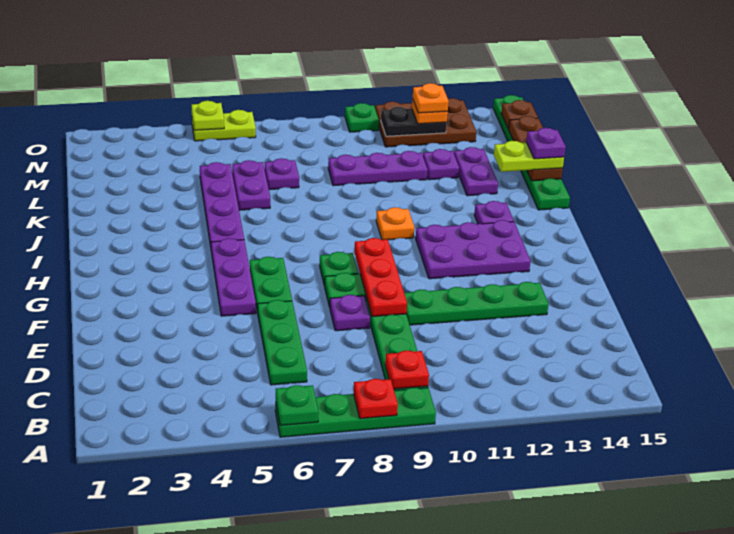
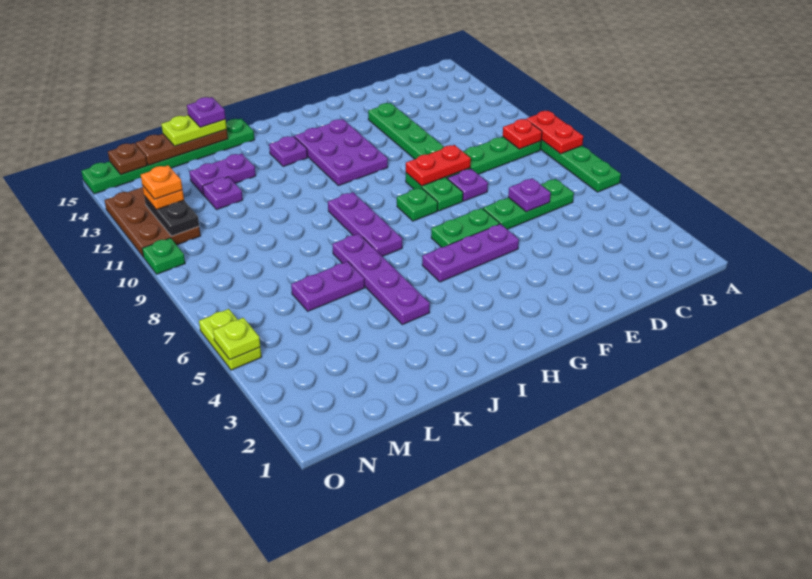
green plate A6 level 2 -> none
red plate A8 level 2 -> red plate A8:A9 level 2
red plate E9:G9 level 2 -> red plate E9:F9 level 2
purple plate I5:L5 level 1 -> purple plate J4:J7 level 1
orange plate I10 level 1 -> none
lime plate K14:K15 level 3 -> lime plate K15:L15 level 3
purple plate L7 level 1 -> purple plate D6 level 2
purple plate L9:L11 level 1 -> purple plate I7:I9 level 1

